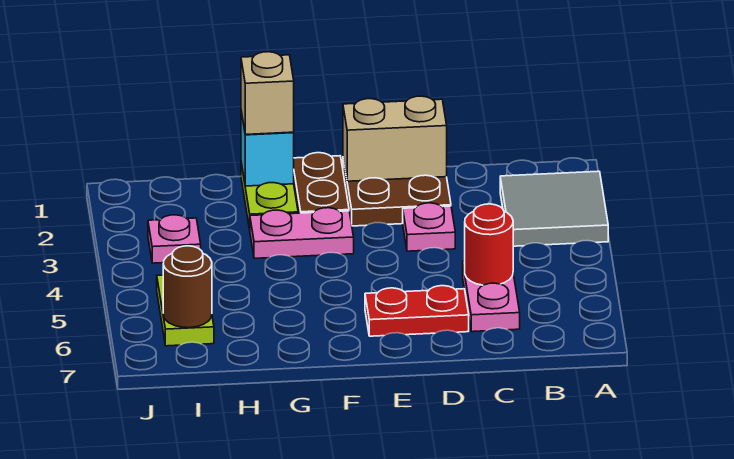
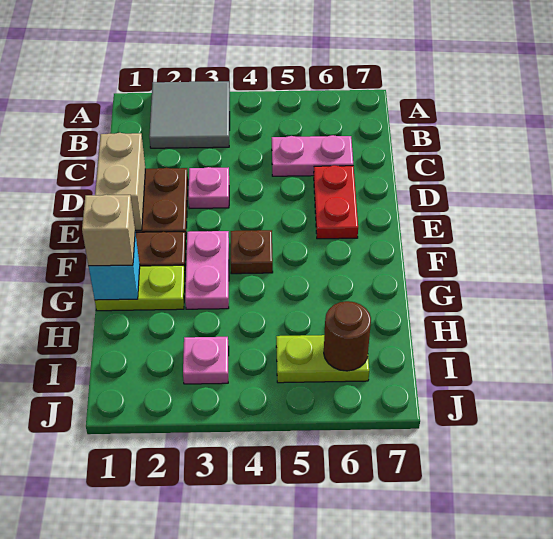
red round brick C5 level 2 -> none
none -> brown plate F4 level 1

